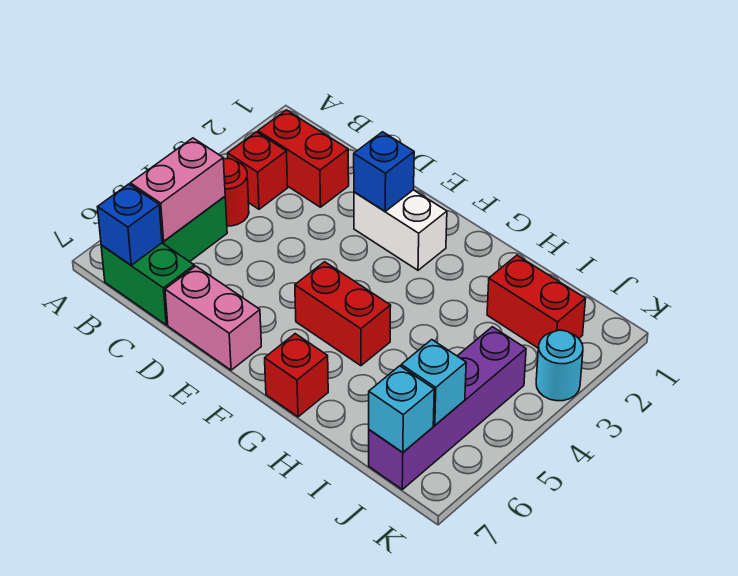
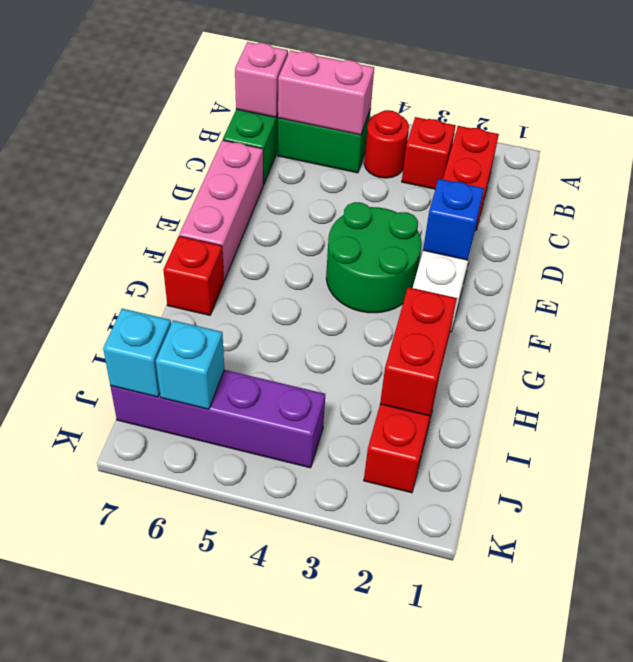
blue brick B7 level 2 -> pink brick B7 level 2
pink brick D7:E7 level 1 -> pink brick D7:F7 level 1
none -> green round brick E3:F4 level 1
red brick F5:G5 level 1 -> red brick H2:I2 level 2
cyan round brick K3 level 1 -> none

